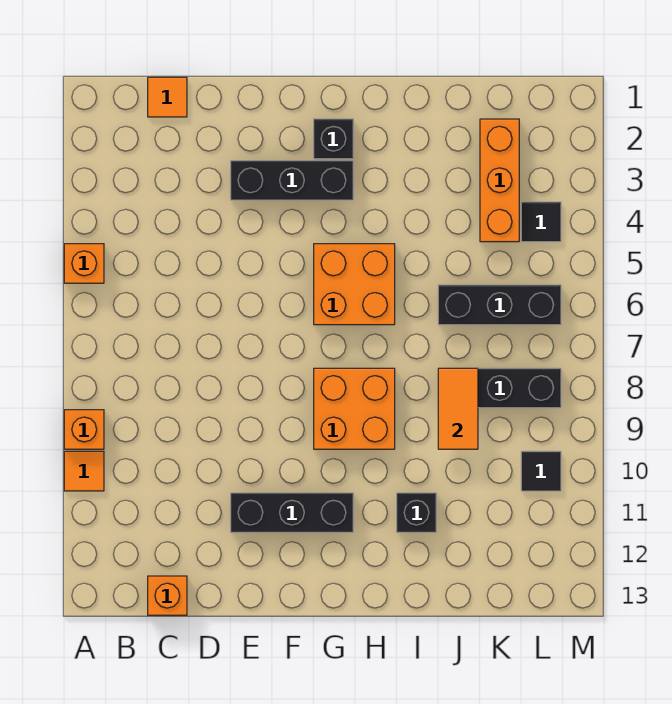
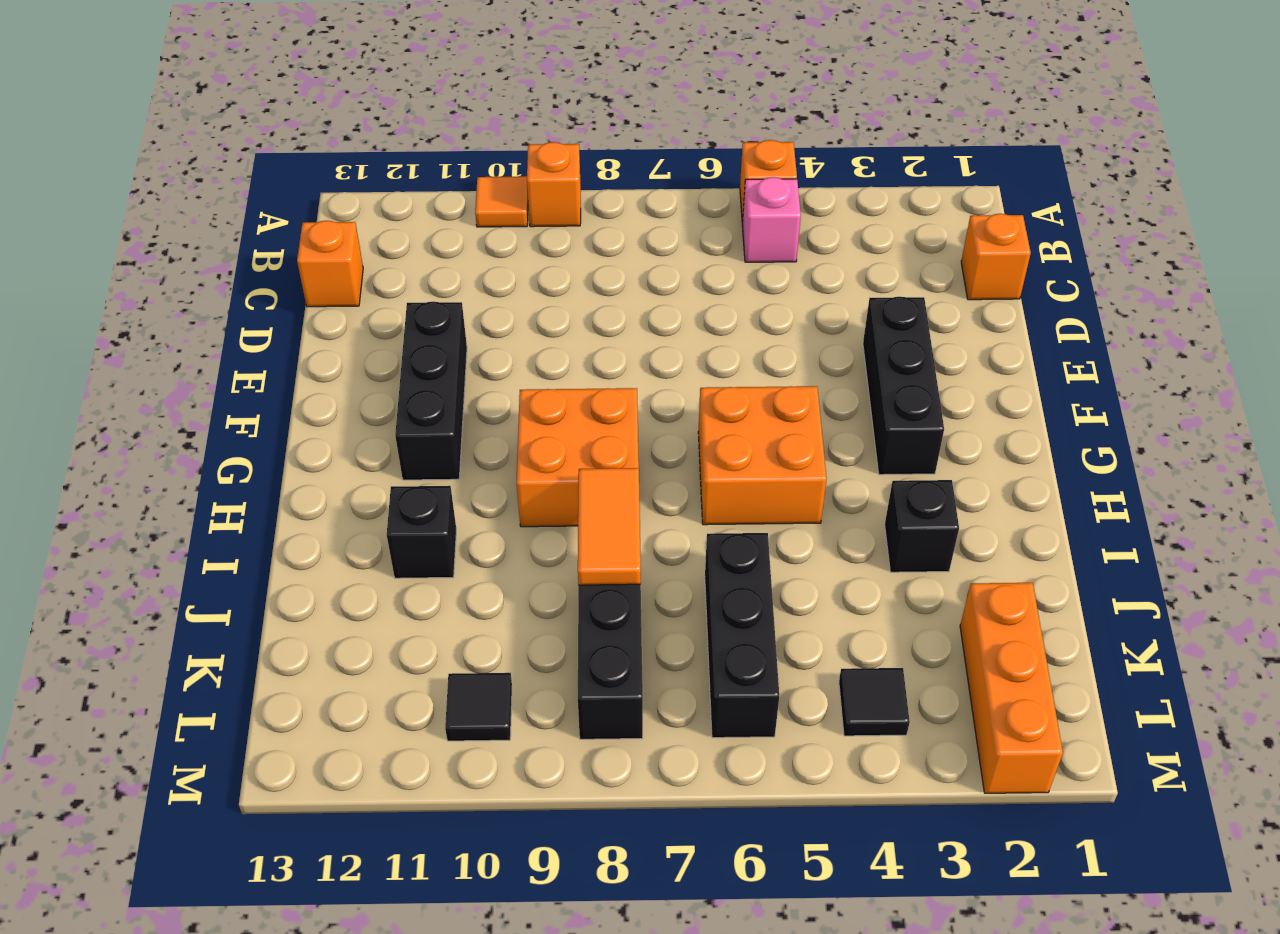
none -> pink brick B5 level 1
orange tile C1 level 1 -> orange brick C1 level 1
black brick G2 level 1 -> black brick I3 level 1
orange tile J8:J9 level 2 -> orange tile I8:J8 level 2
orange brick K2:K4 level 1 -> orange brick K2:M2 level 1

